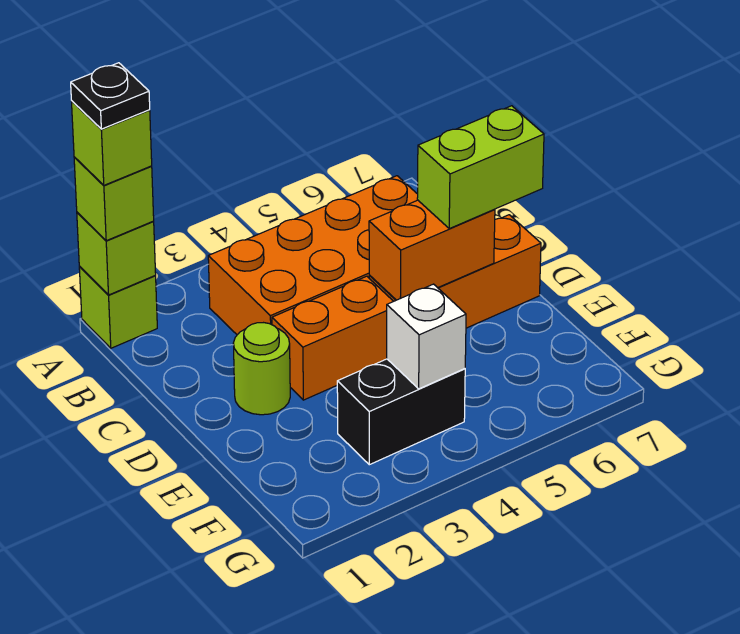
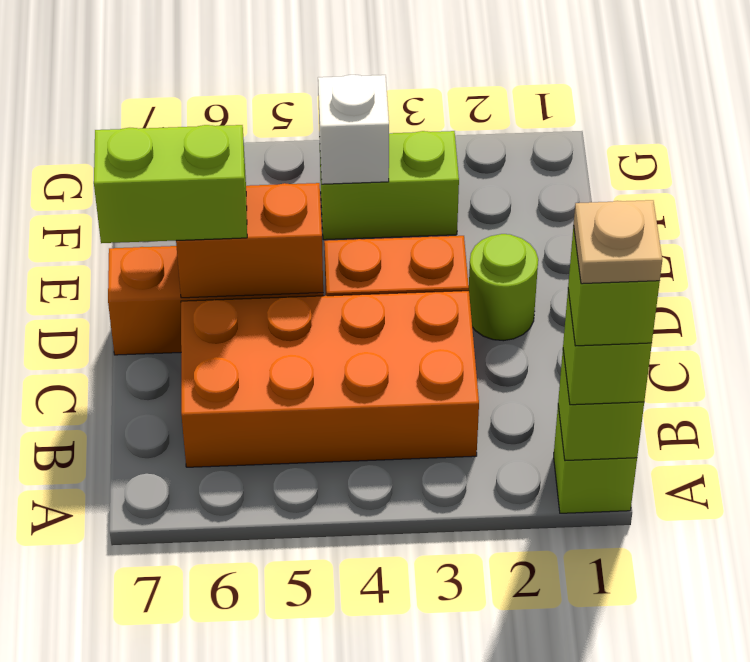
black plate A1 level 5 -> tan plate A1 level 5
black brick F3:F4 level 1 -> lime brick F3:F4 level 1

